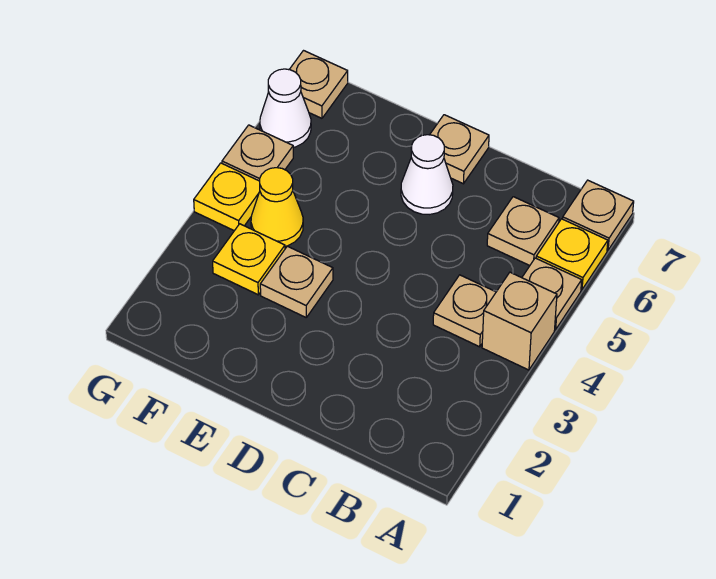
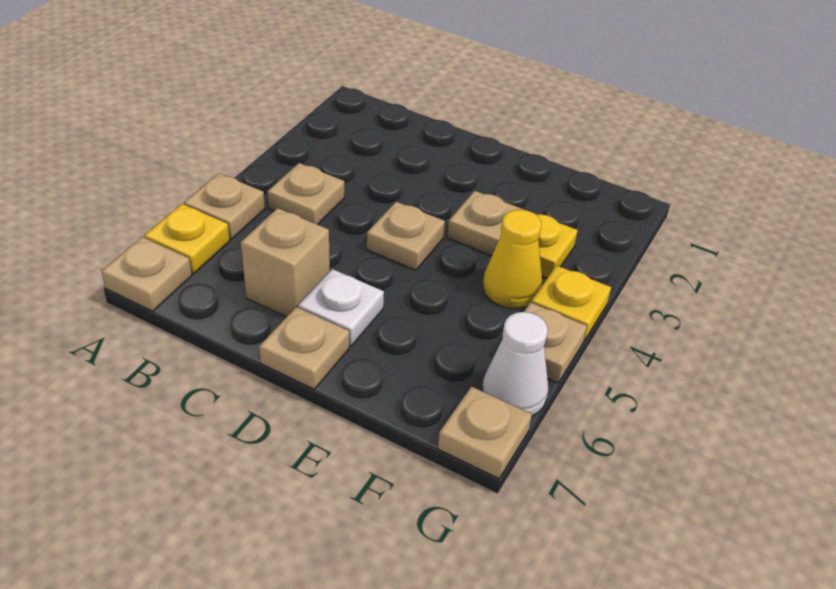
tan brick A4 level 1 -> tan brick C6 level 1
tan plate B6 level 1 -> tan plate D4 level 1
white cone D6 level 1 -> white plate D6 level 1

